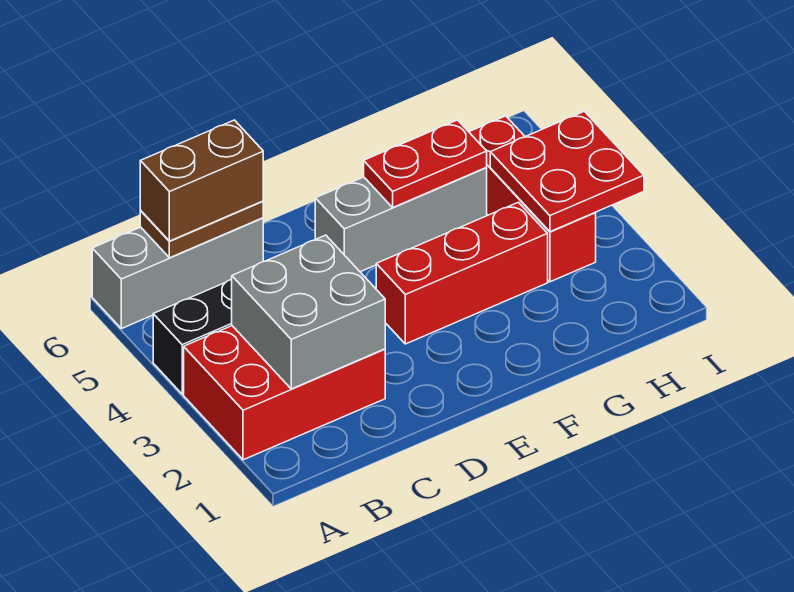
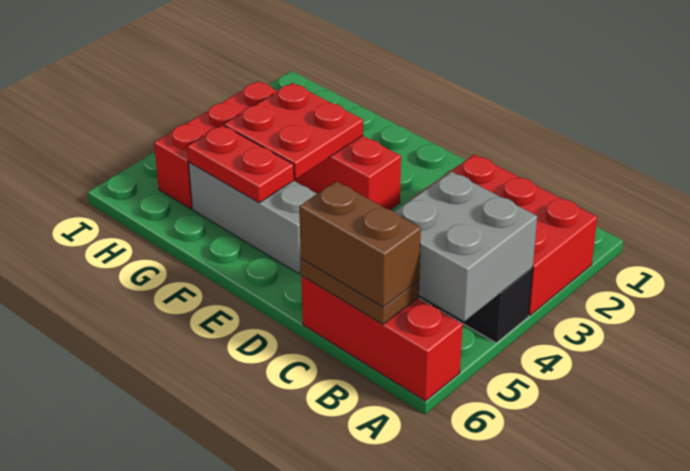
grey brick A6:C6 level 1 -> red brick A6:C6 level 1
grey brick B2:C3 level 2 -> grey brick A4:B5 level 2
red plate H3:I4 level 2 -> red plate F3:G4 level 2

